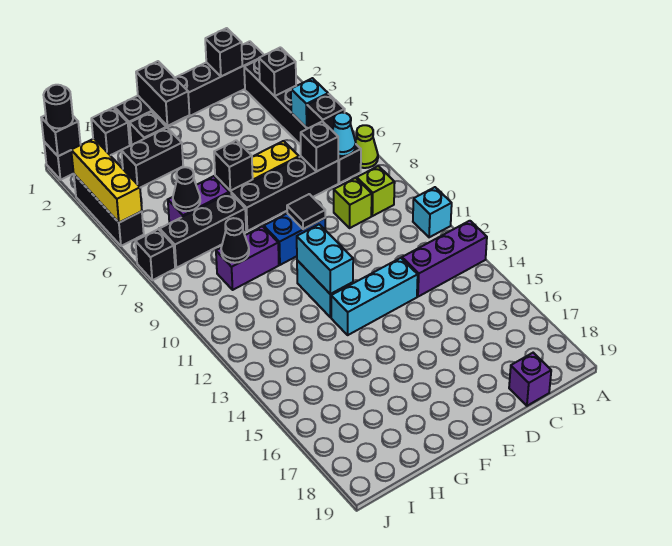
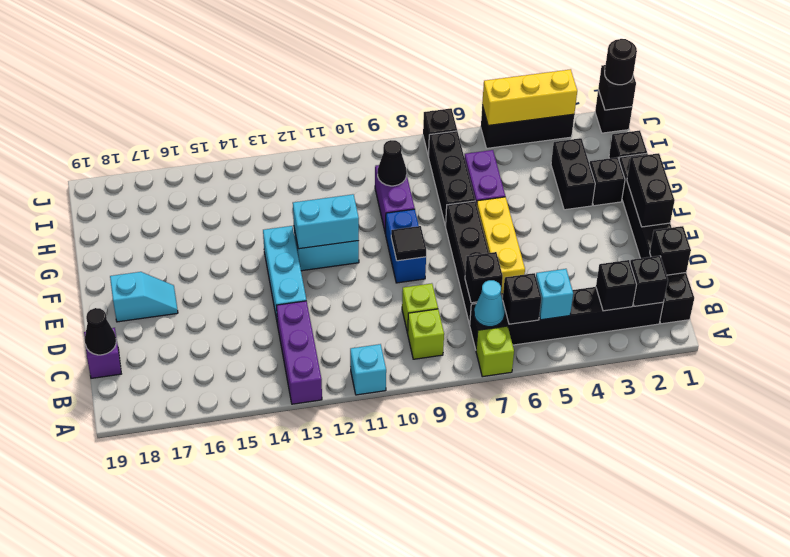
lime cone A7 level 1 -> lime brick A7 level 1
none -> cyan slope E17:E18 level 1 top 18
black brick F1:F2 level 2 -> black brick E1:F1 level 2
black brick F6 level 2 -> black brick B2 level 2
black cone H6 level 2 -> black cone C19 level 2

